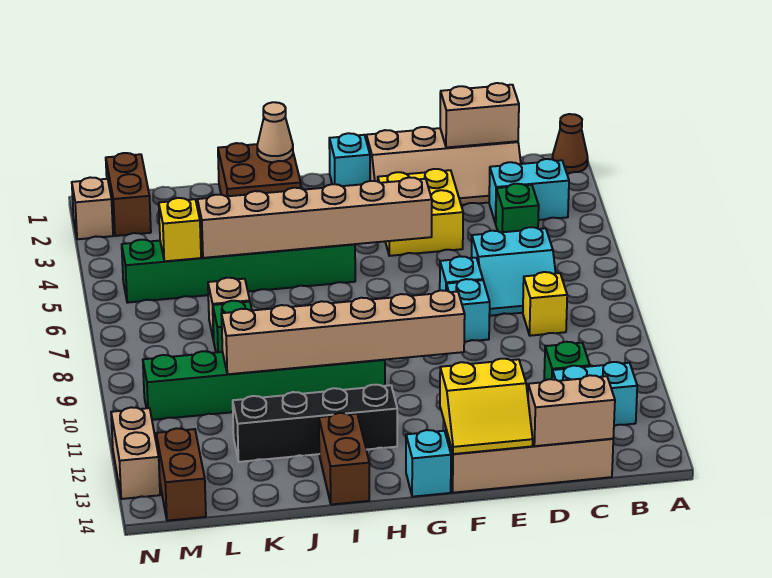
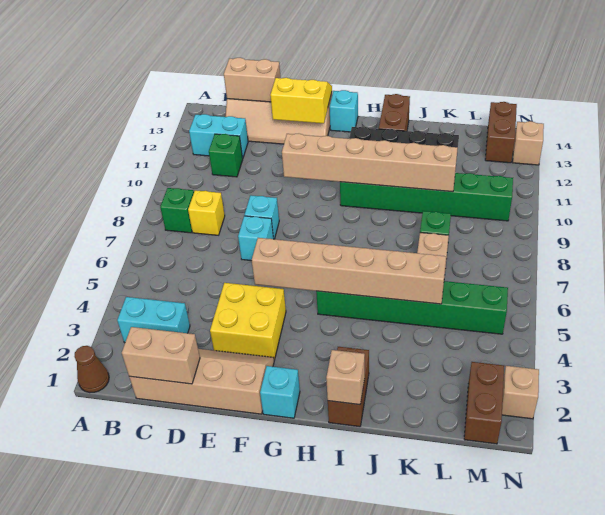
green brick C4 level 1 -> green brick B8 level 1
cyan slope C6:D7 level 1 top 6 -> none
brown brick I1:J2 level 1 -> brown brick I1:I2 level 1
tan cone I1 level 2 -> tan brick I1 level 2
yellow brick L5 level 2 -> none
tan brick N12:N13 level 1 -> tan brick N13 level 1

